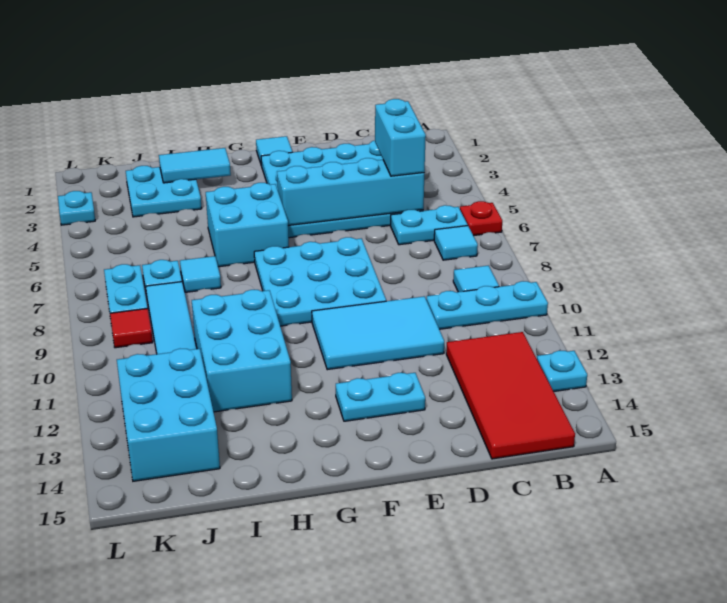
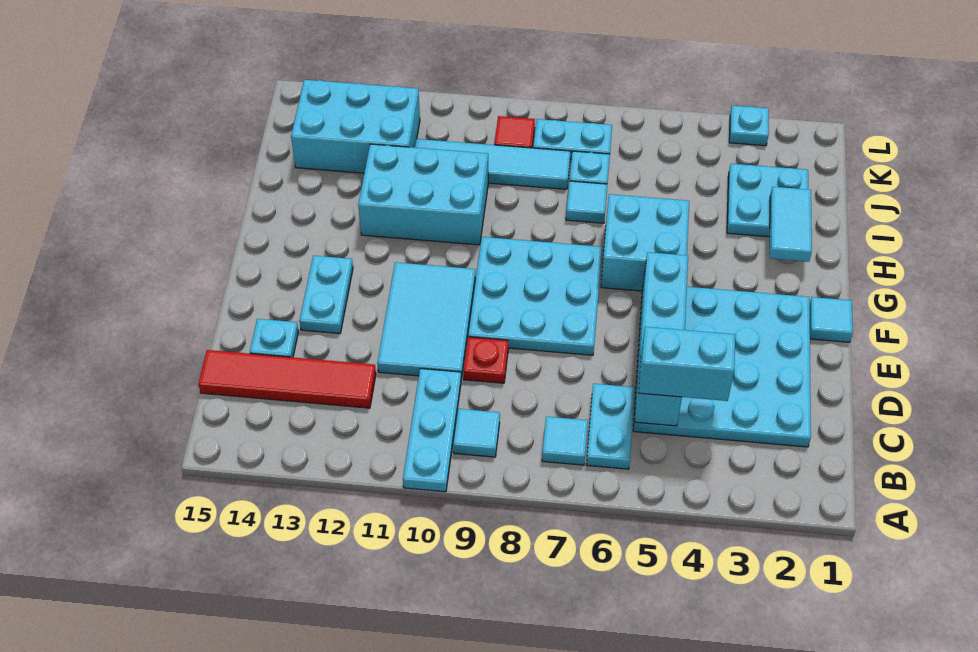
red plate A6 level 1 -> red plate D9 level 1
cyan plate A13 level 1 -> cyan plate D14 level 1
red tile B12:C15 level 1 -> red tile C12:C15 level 1

